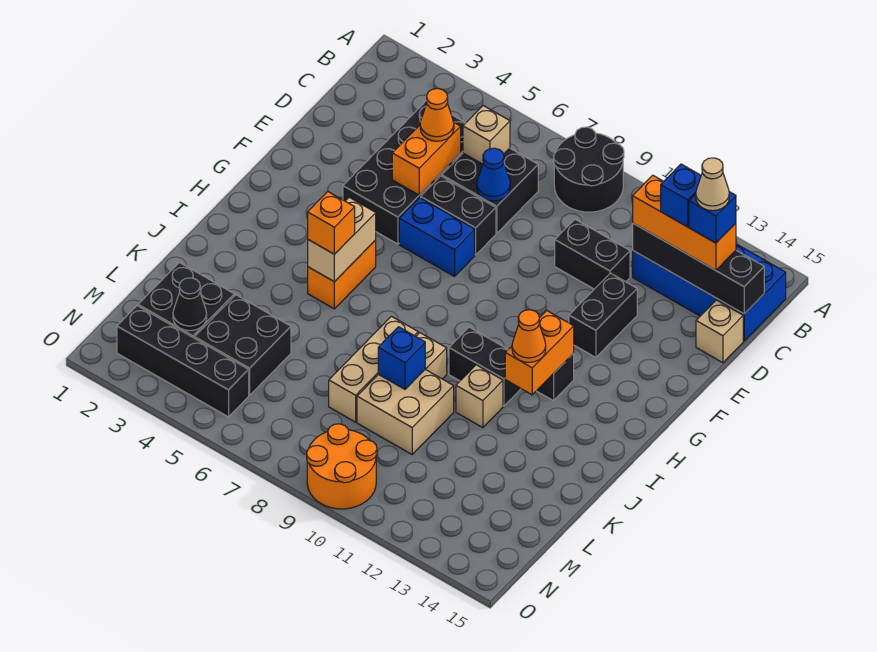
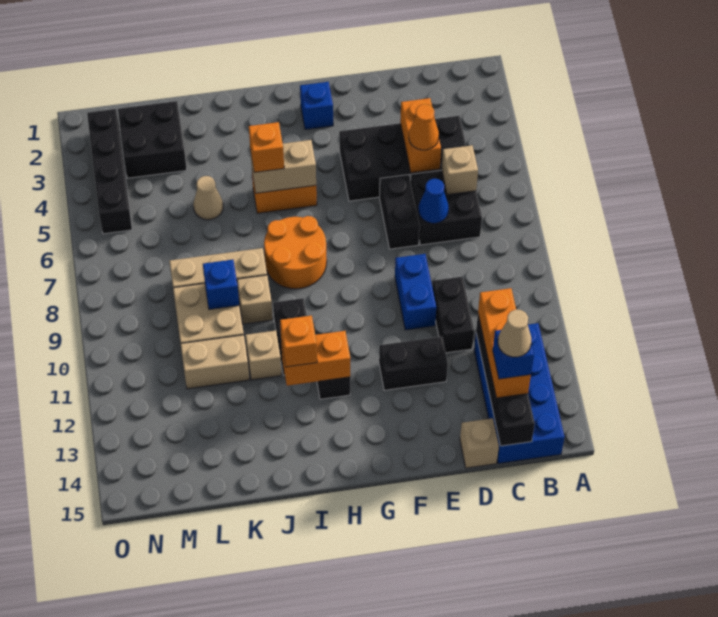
black round brick A8:B9 level 1 -> none
blue brick C13 level 4 -> blue brick G2 level 1
orange brick D5:E5 level 2 -> orange brick D4:D5 level 2
blue brick F6:F7 level 1 -> blue brick E9:E10 level 1
orange cone I12 level 3 -> orange brick I12 level 3
none -> tan cone K5 level 1
none -> tan brick K11:L11 level 1
black brick L4:M5 level 1 -> none
black cone M3 level 2 -> none
orange round brick N9:O10 level 1 -> orange round brick H7:I8 level 1

